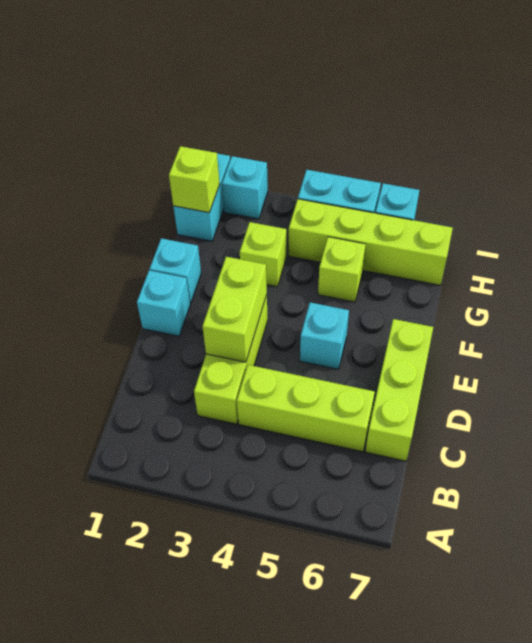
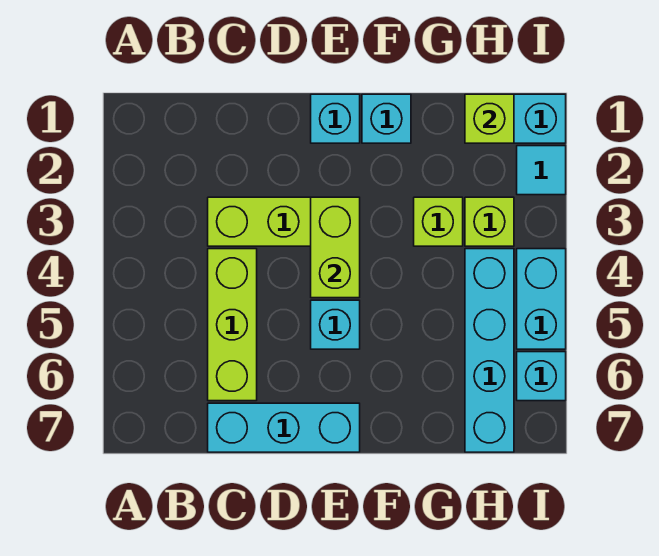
lime brick C7:E7 level 1 -> cyan brick C7:E7 level 1
lime brick D3:E3 level 2 -> lime brick E3:E4 level 2
lime brick G5 level 1 -> lime brick H3 level 1
lime brick H4:H7 level 1 -> cyan brick H4:H7 level 1
cyan brick I2 level 1 -> cyan tile I2 level 1

